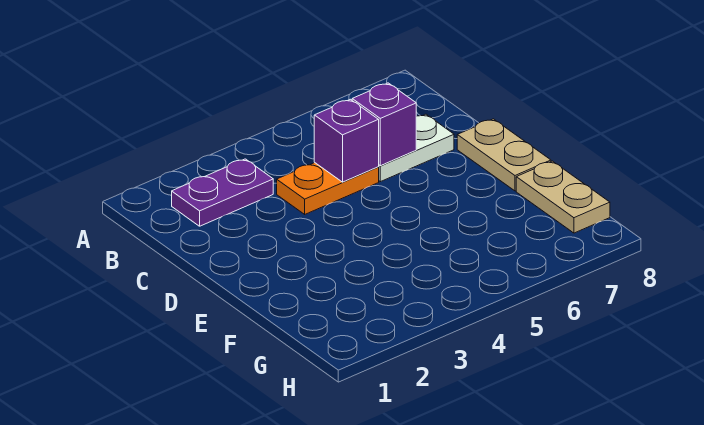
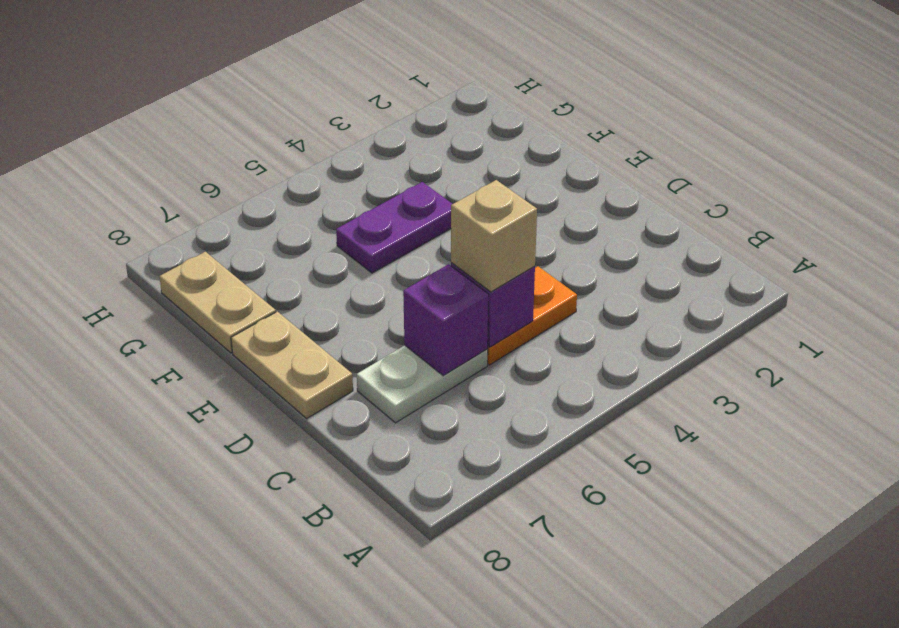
purple plate B2:B3 level 1 -> purple plate F4:F5 level 1
none -> tan brick C5 level 3

